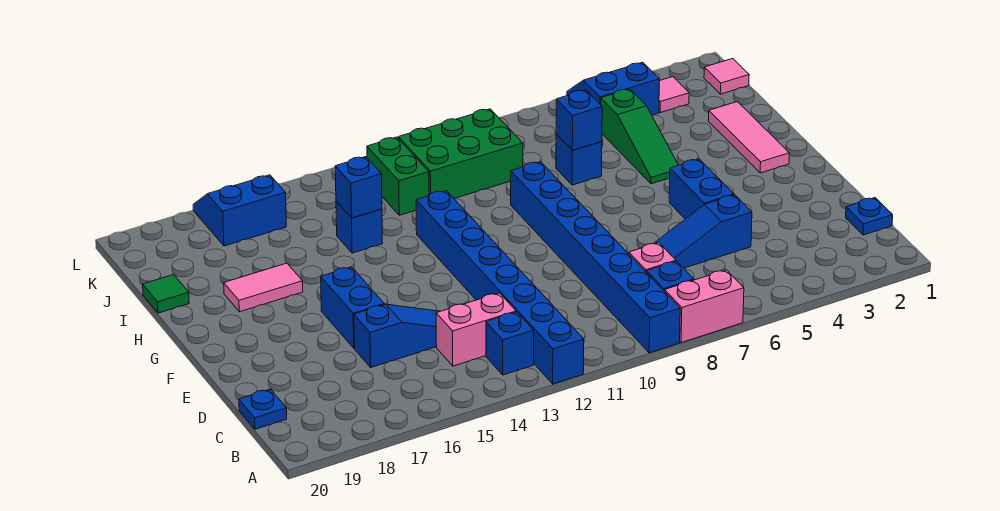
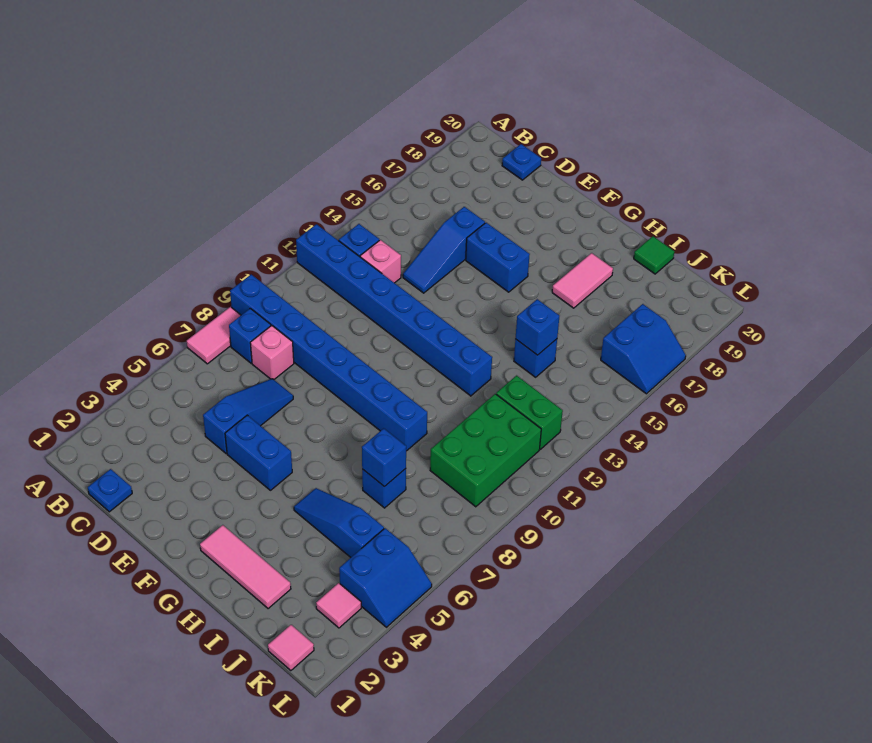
pink brick A7:A8 level 1 -> pink tile A7:A8 level 1
pink brick C13:C14 level 1 -> pink brick C13 level 1
green slope H5:J5 level 1 top J -> blue slope H5:J5 level 1 top J

